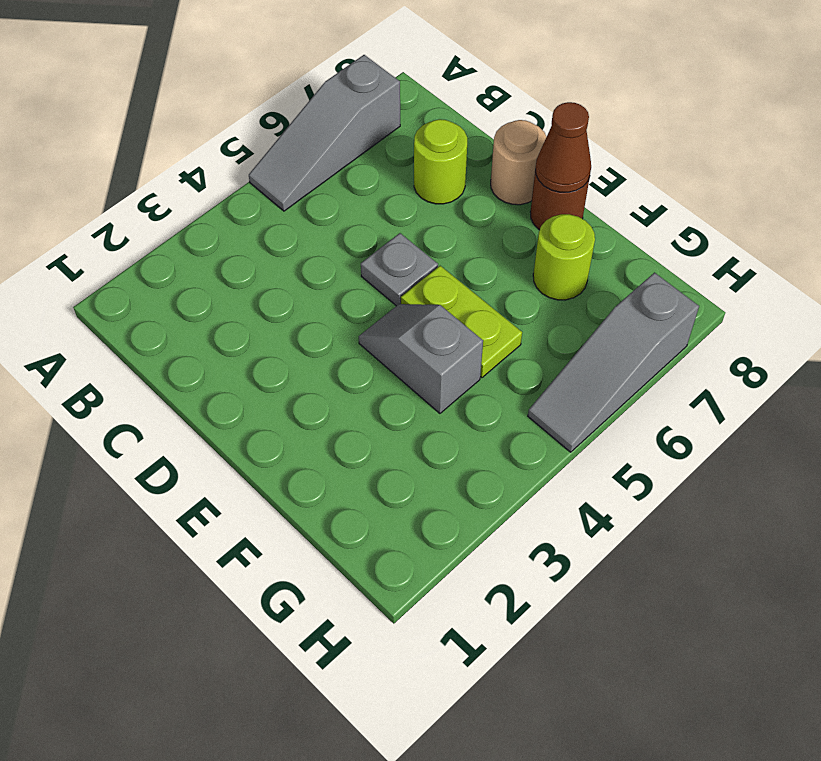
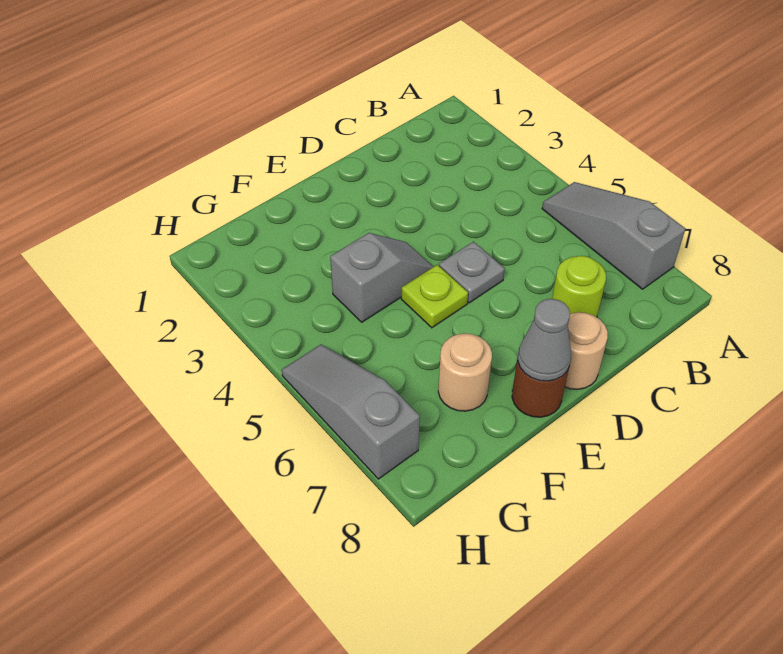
lime plate E5:F5 level 1 -> lime plate E5 level 1
brown cone E8 level 2 -> grey cone E8 level 2
lime round brick F7 level 1 -> tan round brick F7 level 1

